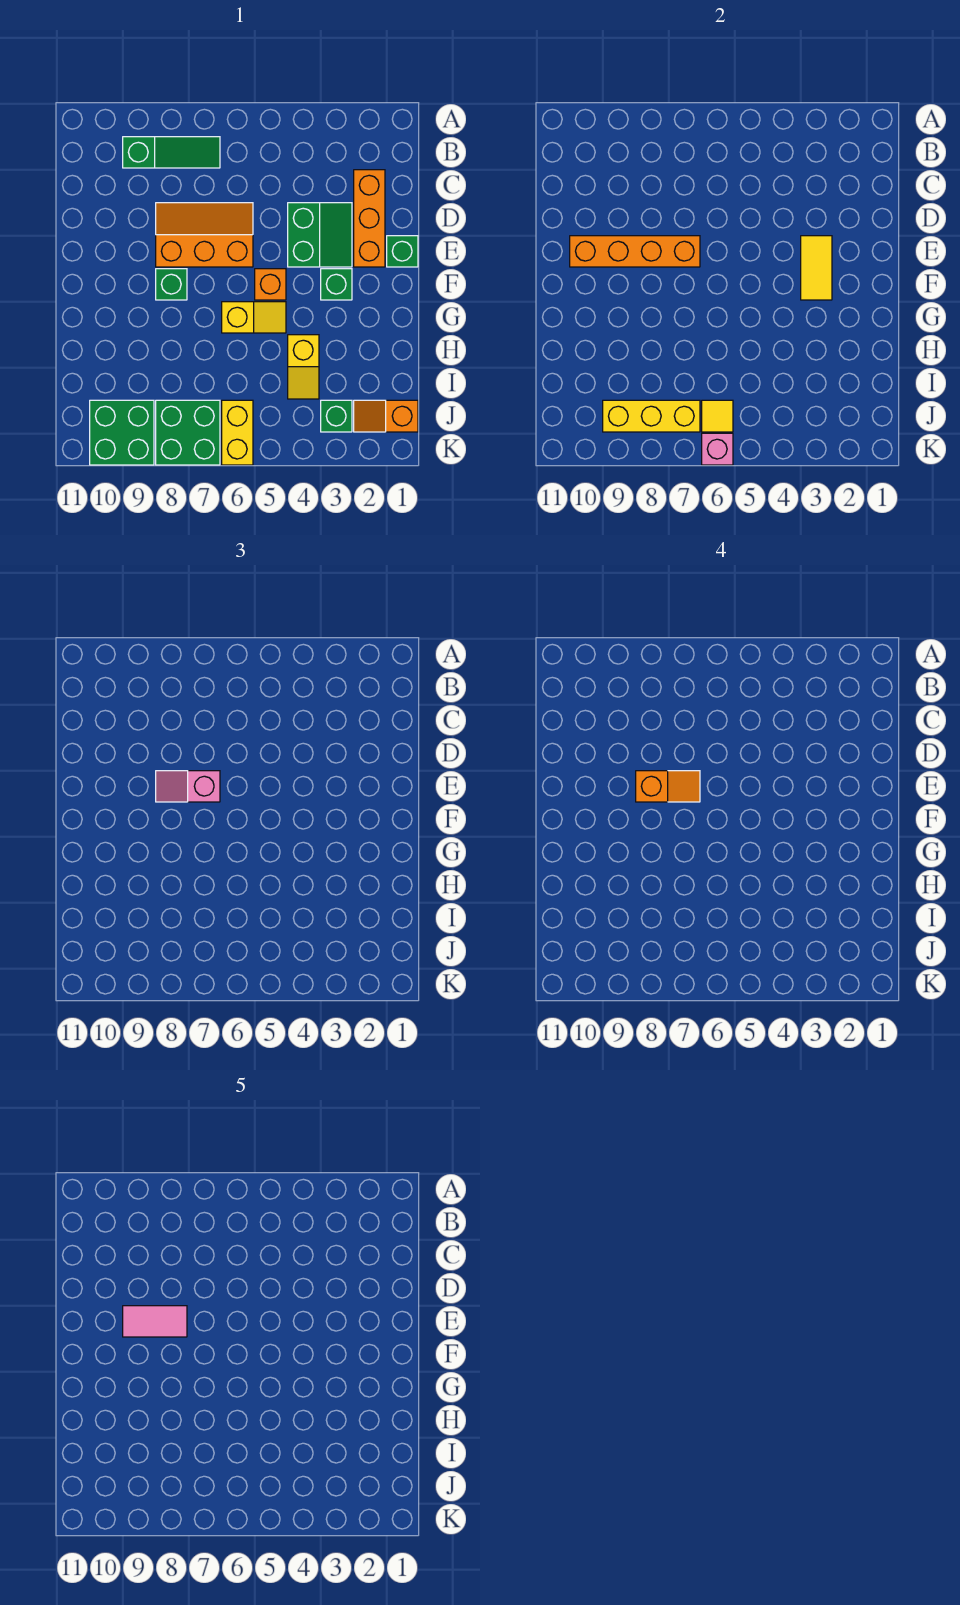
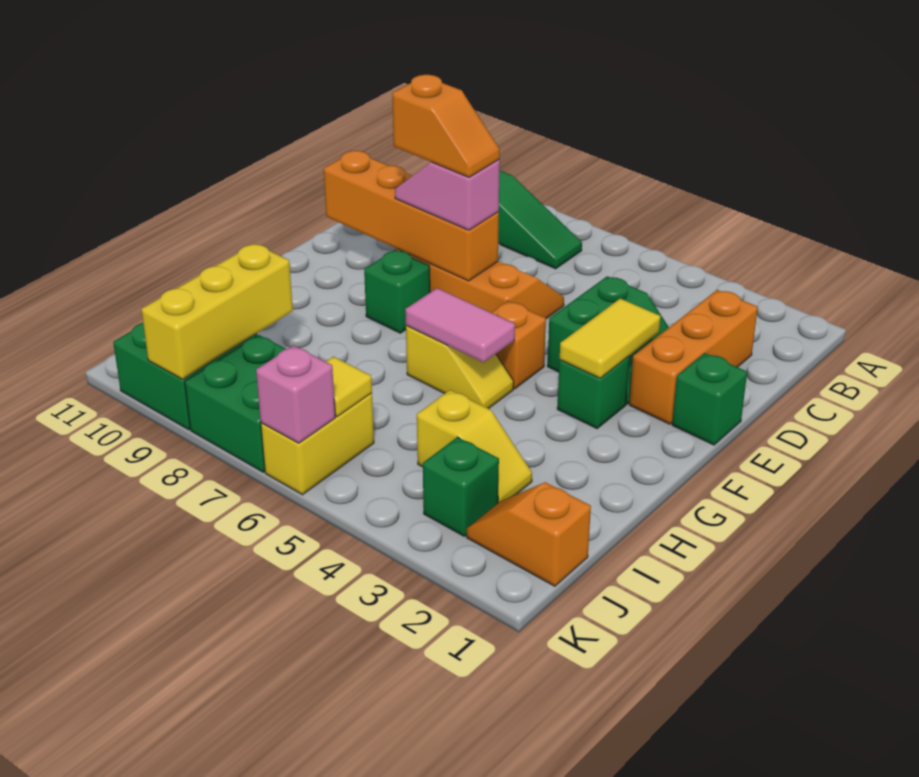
pink tile E8:E9 level 5 -> pink tile G5:G6 level 2
yellow slope H4:I4 level 1 top H -> yellow slope I3:I4 level 1 top 4
yellow brick J7:J9 level 2 -> yellow brick I9:K9 level 2

